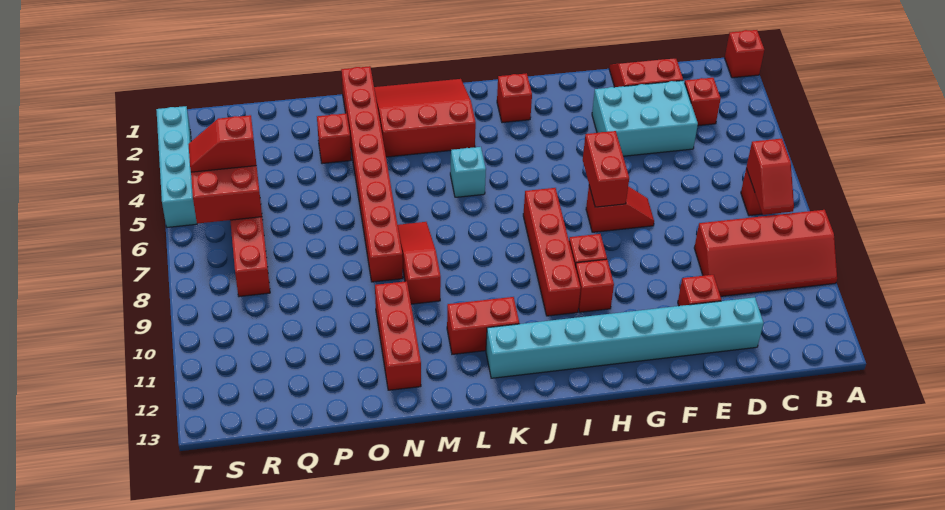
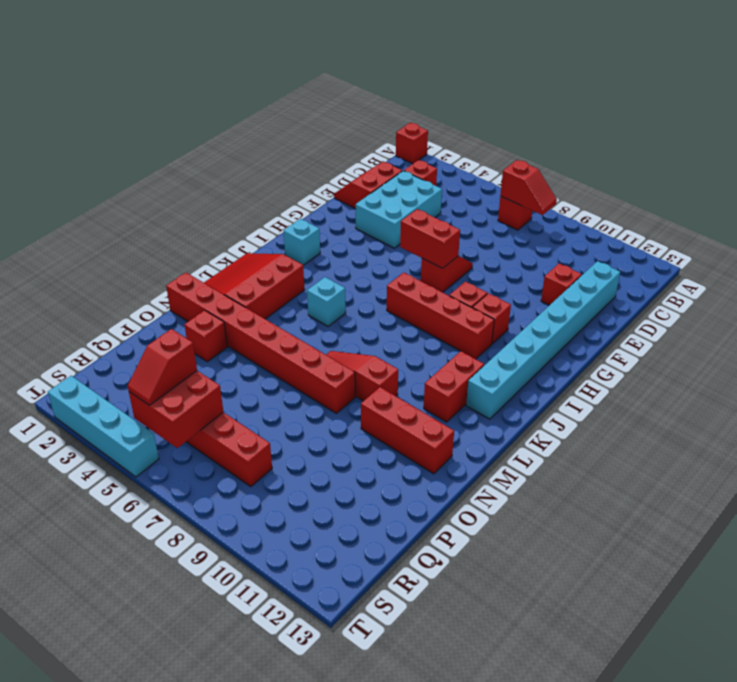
red slope A9:D10 level 1 top 9 -> none
red brick I2 level 1 -> cyan brick I2 level 1

